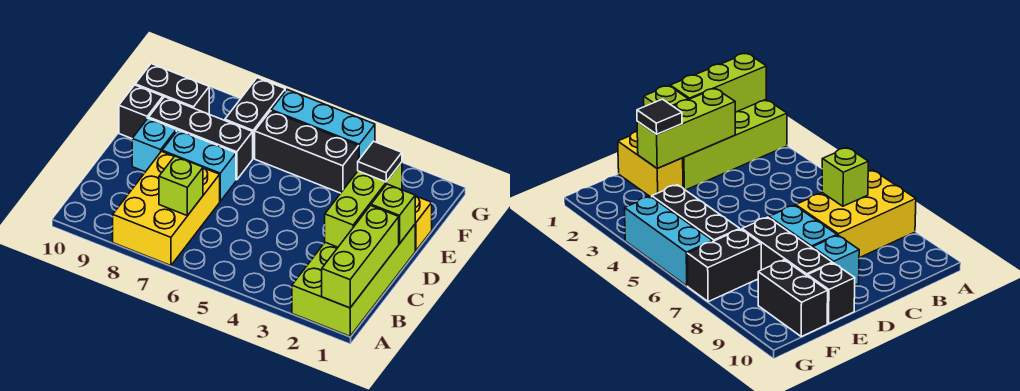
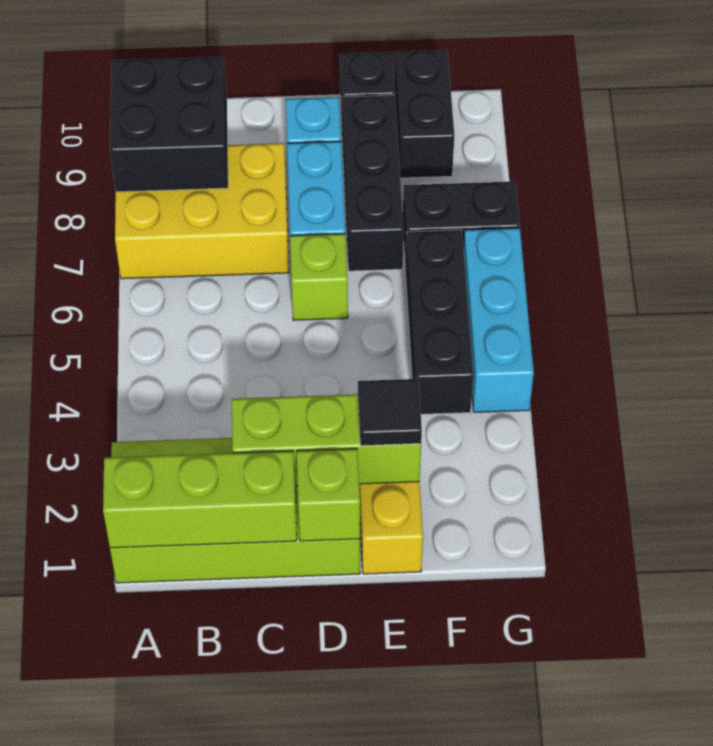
none -> black brick A8:B9 level 2
lime brick B7 level 2 -> lime brick D6 level 1

